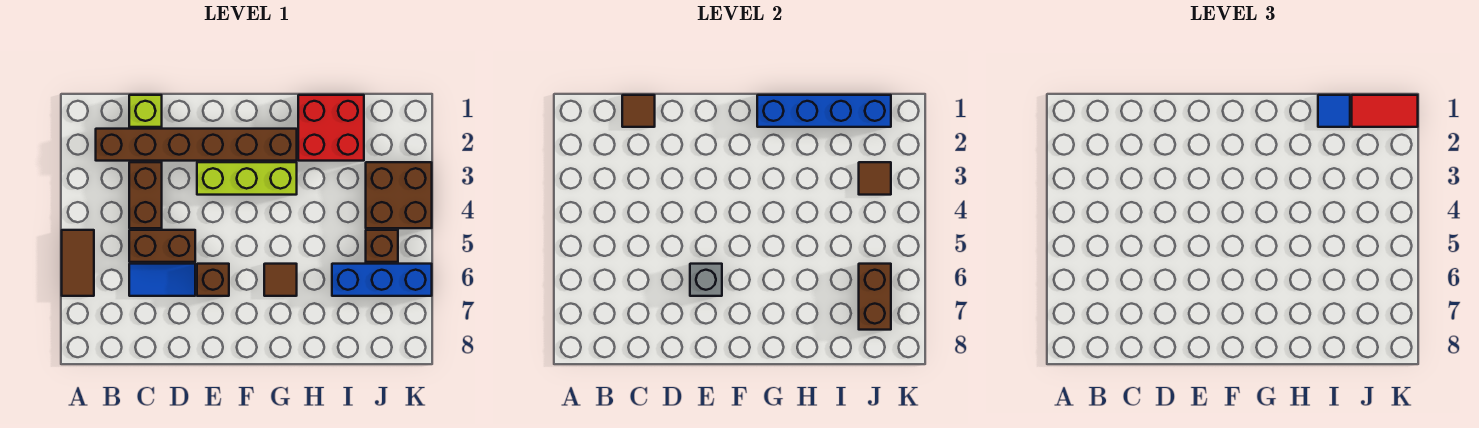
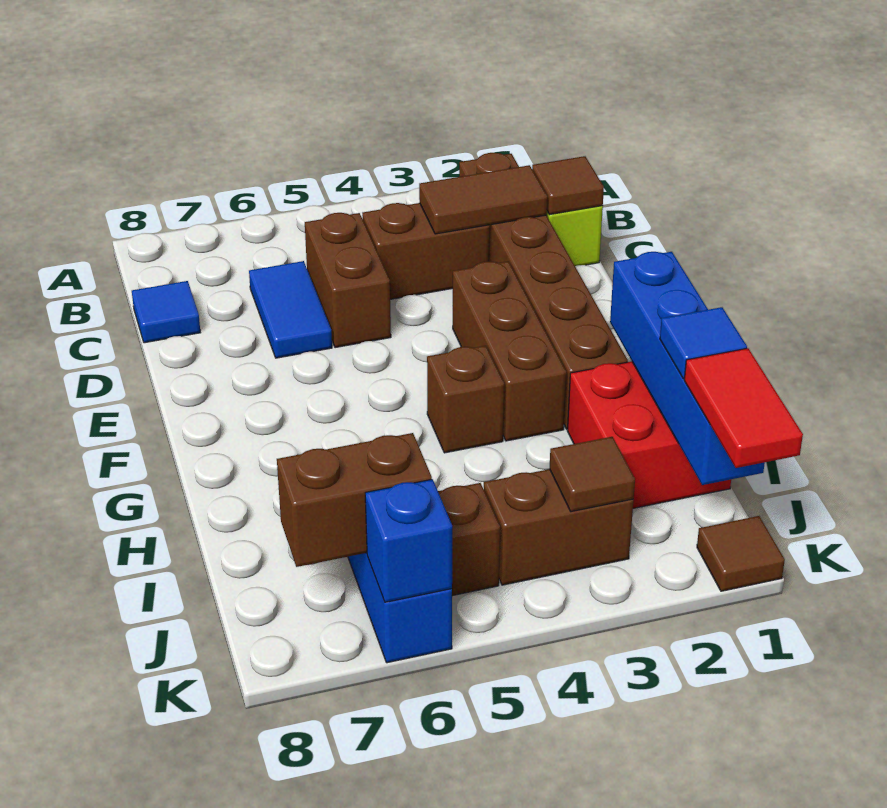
brown tile A5:A6 level 1 -> brown tile C2:C3 level 2
none -> blue tile C8 level 1
lime brick E3:G3 level 1 -> brown brick E3:G3 level 1
brown brick E6 level 1 -> brown brick G4 level 1
grey brick E6 level 2 -> none
brown tile G6 level 1 -> brown tile K1 level 1
brown brick J3:K4 level 1 -> brown brick J3:J4 level 1
none -> blue brick K6 level 2

